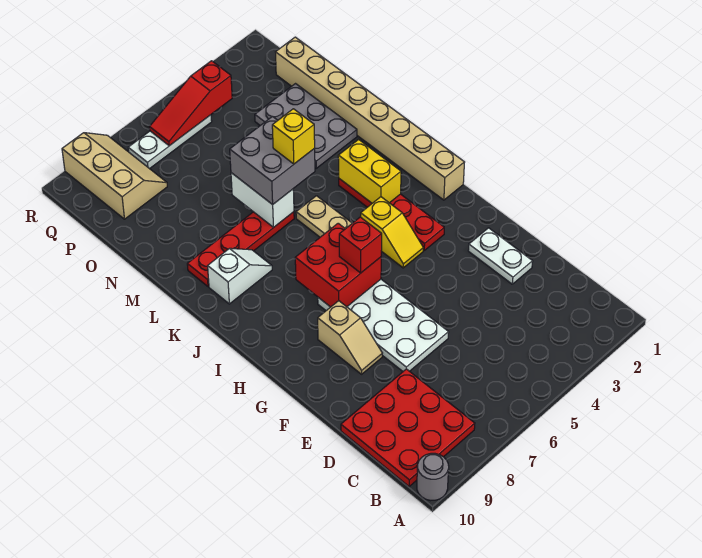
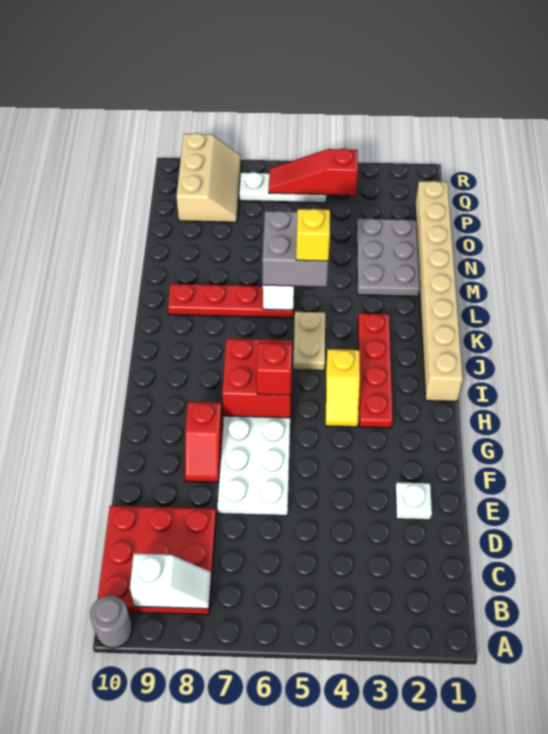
white plate E2:F2 level 1 -> white plate E2 level 1
tan slope F8:G8 level 1 top G -> red slope F8:G8 level 1 top G
yellow brick J3:K3 level 2 -> none
white slope K8:K9 level 1 top 9 -> white slope B8:B9 level 2 top 9

